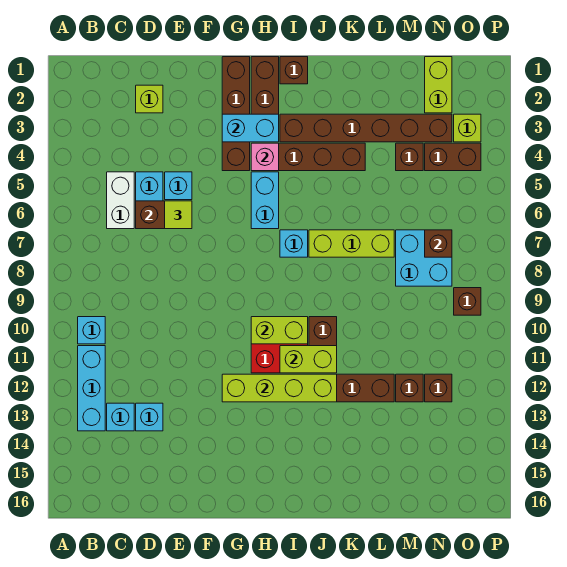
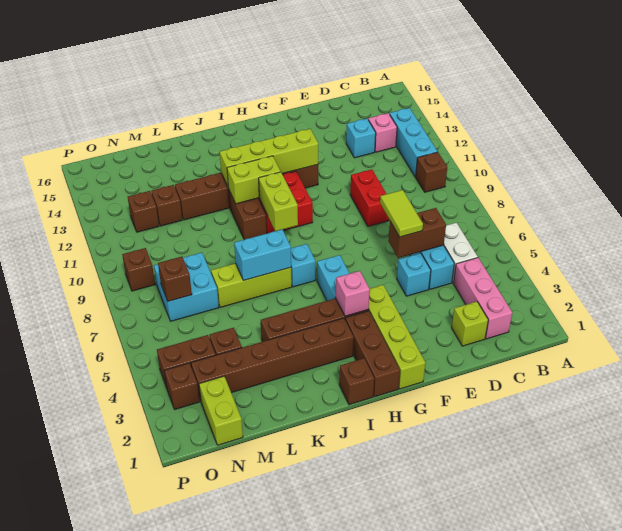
cyan brick B10 level 1 -> brown brick B10 level 1
none -> pink brick C2:C4 level 1
cyan brick C13 level 1 -> pink brick C13 level 1
lime tile E6 level 3 -> lime tile E6:E7 level 3
none -> red brick E9:E10 level 1
brown brick G1:G4 level 1 -> lime brick G1:G4 level 1
cyan brick G3:H3 level 2 -> cyan brick J7:K7 level 2
lime brick H10:I10 level 2 -> lime brick I9:I10 level 2
lime brick O3 level 1 -> brown brick O3 level 1

